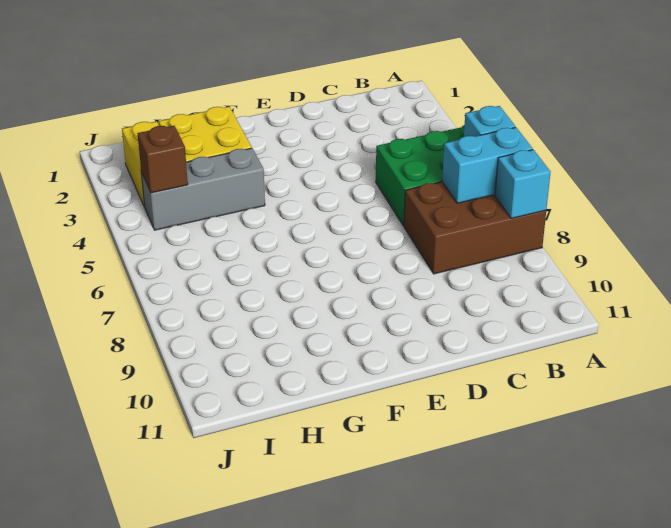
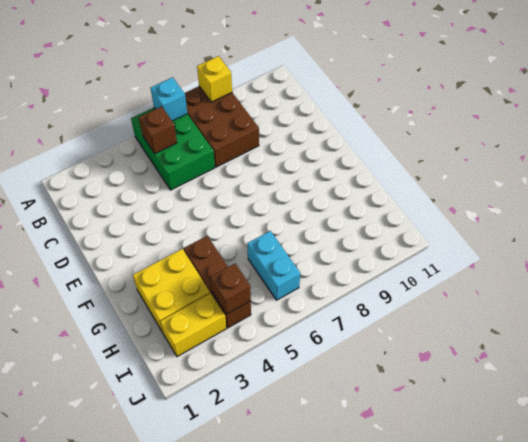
cyan brick A7:B7 level 2 -> cyan brick H6:I6 level 1
cyan brick A8 level 2 -> yellow brick A8 level 2
none -> brown brick B5 level 2
grey brick G4:I4 level 1 -> brown brick G4:I4 level 1

